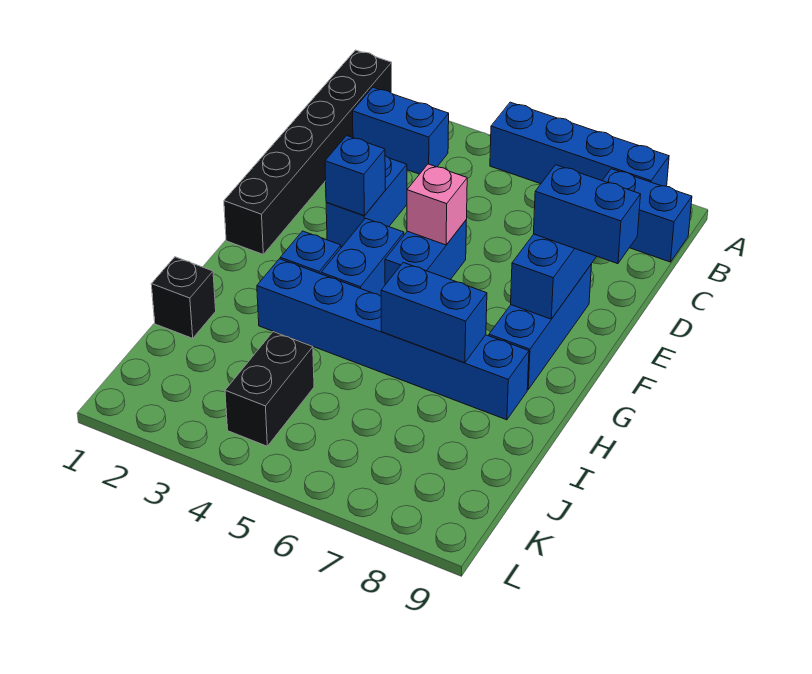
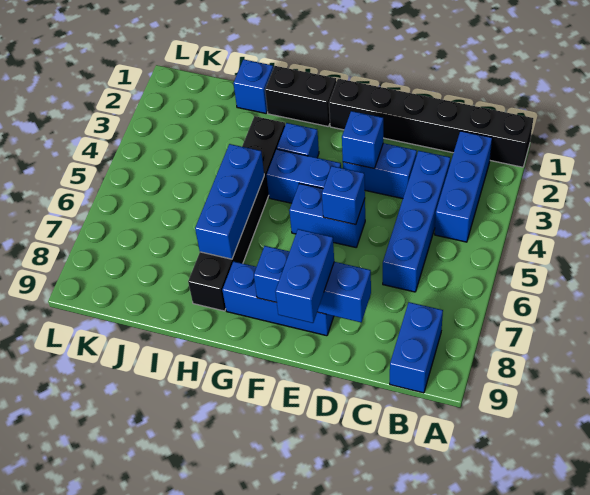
blue brick A5:A8 level 1 -> blue brick C3:C6 level 1
blue brick B2:B3 level 1 -> blue brick B2:B4 level 1
pink brick E5 level 2 -> blue brick E5 level 2
blue brick H3:H8 level 1 -> black brick H3:H8 level 1
blue brick H6:H7 level 2 -> blue brick H5:H7 level 2
black brick I1 level 1 -> blue brick I1 level 1
black brick J4:K4 level 1 -> black brick G1:H1 level 1

